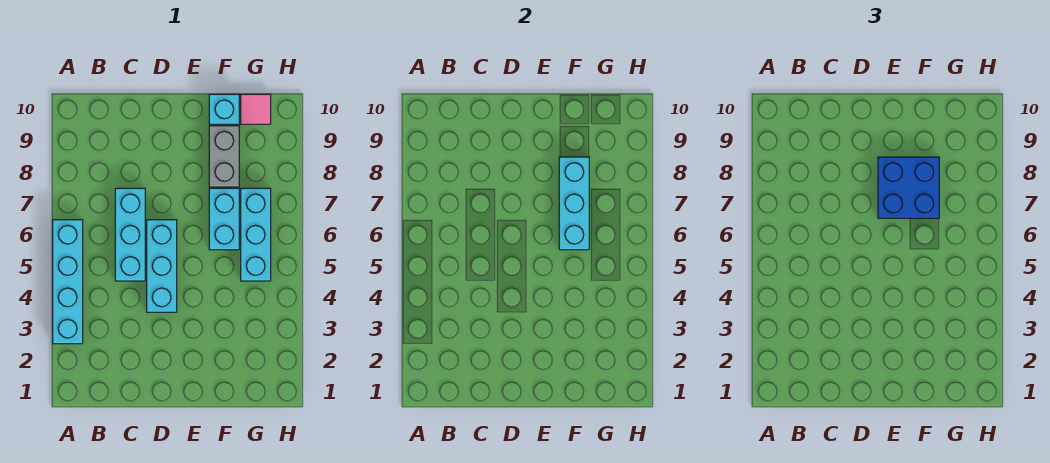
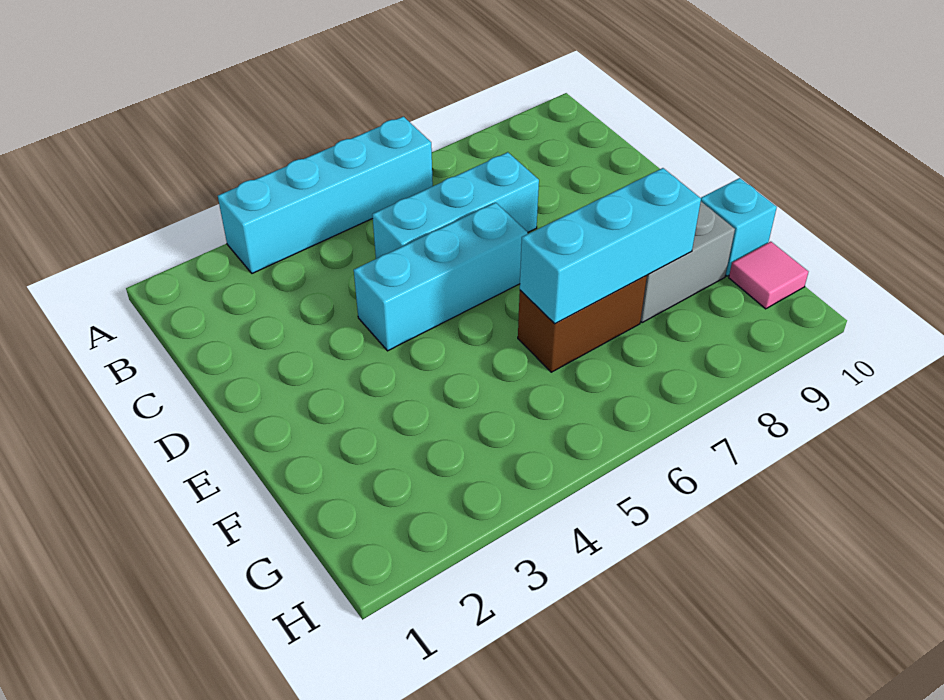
blue brick E7:F8 level 3 -> none
cyan brick F6:F7 level 1 -> brown brick F6:F7 level 1
cyan brick G5:G7 level 1 -> none

